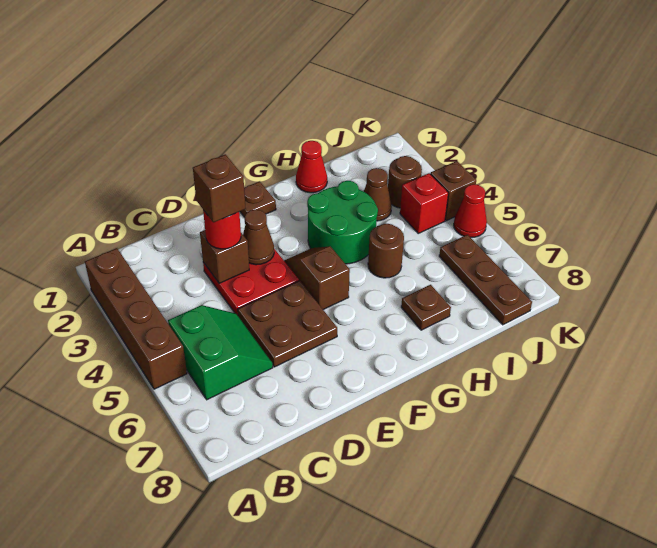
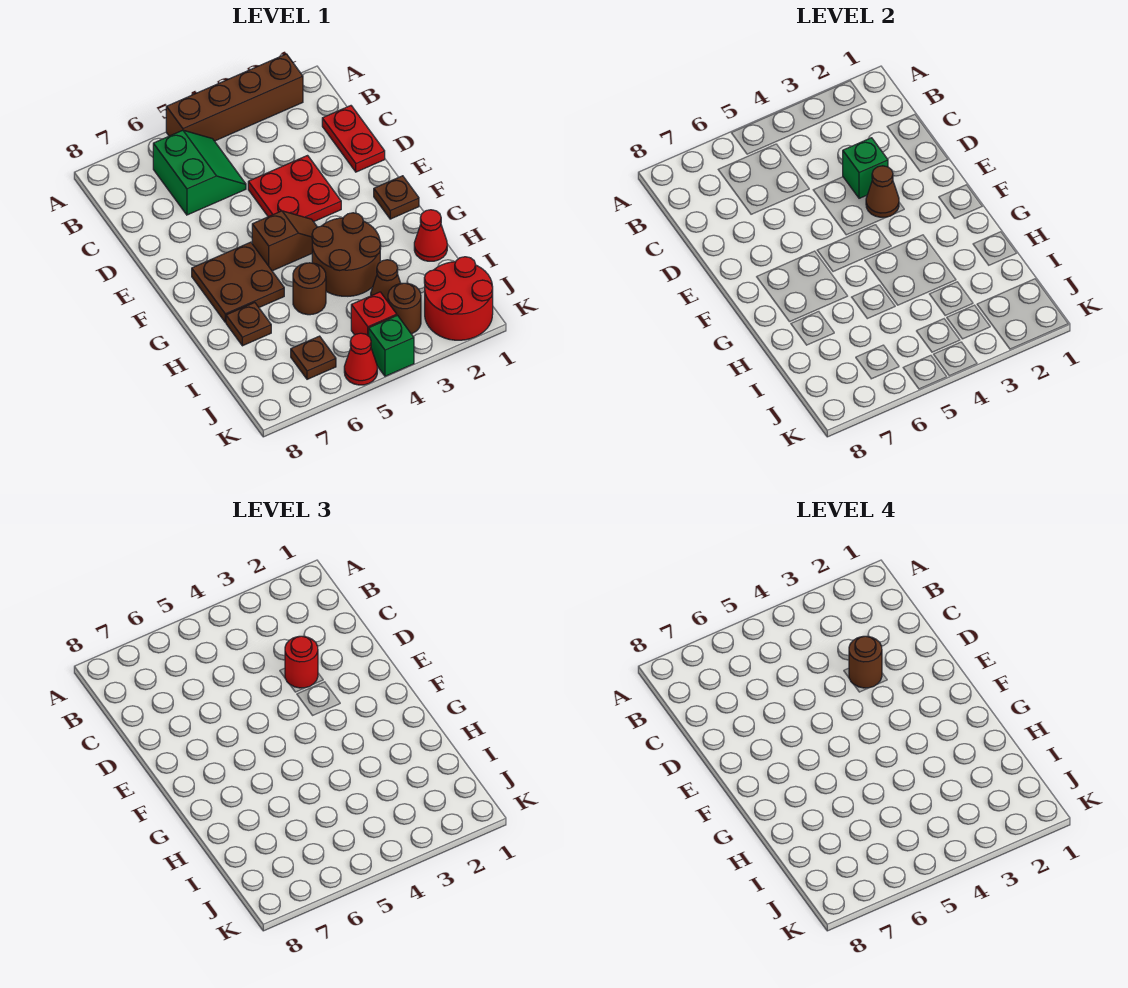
green slope B5:C6 level 1 top B -> green slope B5:C6 level 1 top 6
none -> red plate C1:D1 level 1
brown brick D3 level 2 -> green brick D3 level 2
brown brick D3 level 4 -> brown round brick D3 level 4
brown plate D5:E6 level 1 -> brown plate F6:G7 level 1
green round brick G3:H4 level 1 -> brown round brick G3:H4 level 1
none -> red round brick J1:K2 level 1
brown plate J6:J8 level 1 -> brown plate J6 level 1
brown brick K4 level 1 -> green brick K4 level 1

